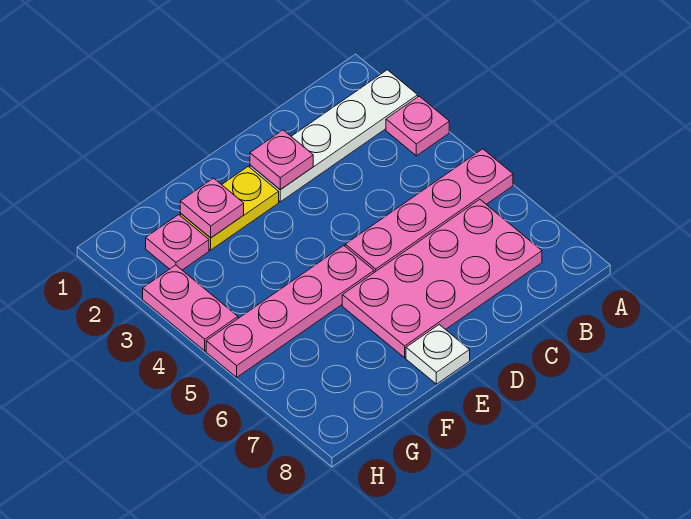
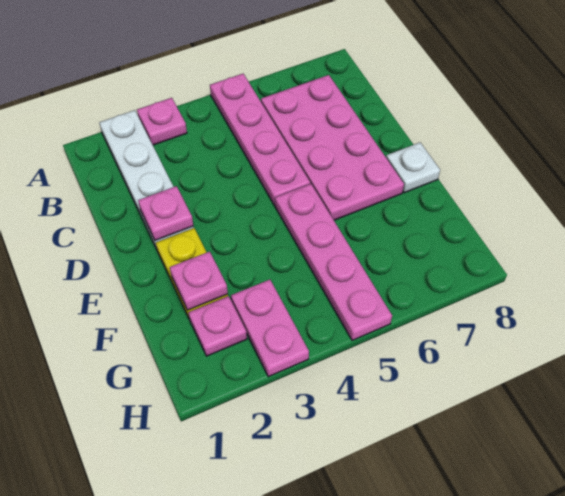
pink plate H3:H4 level 1 -> pink plate G3:H3 level 1

